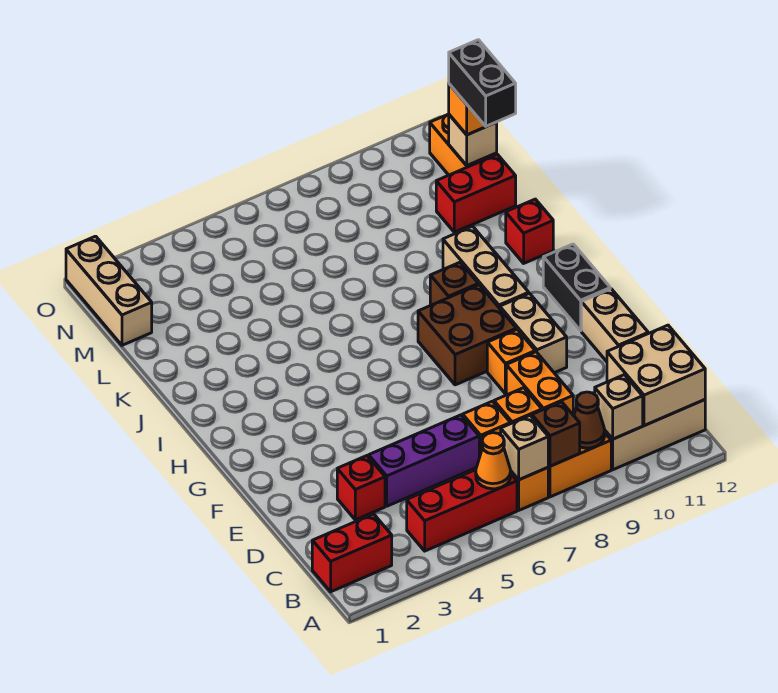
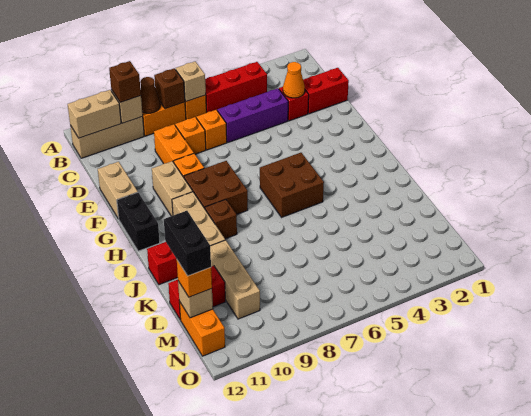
red brick B1:B2 level 1 -> red brick D1:D2 level 1
orange cone B6 level 2 -> orange cone D3 level 2
none -> brown brick B10 level 3
tan brick B11:C12 level 2 -> tan brick B11:B12 level 2
none -> brown brick H5:I6 level 1
tan brick M1:O1 level 1 -> tan brick K10:M10 level 1

